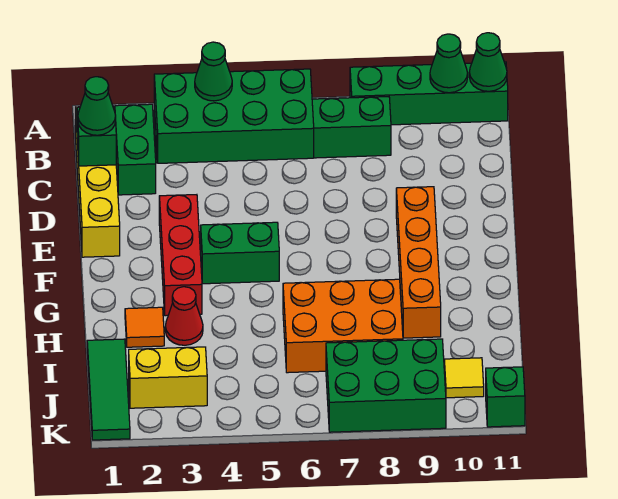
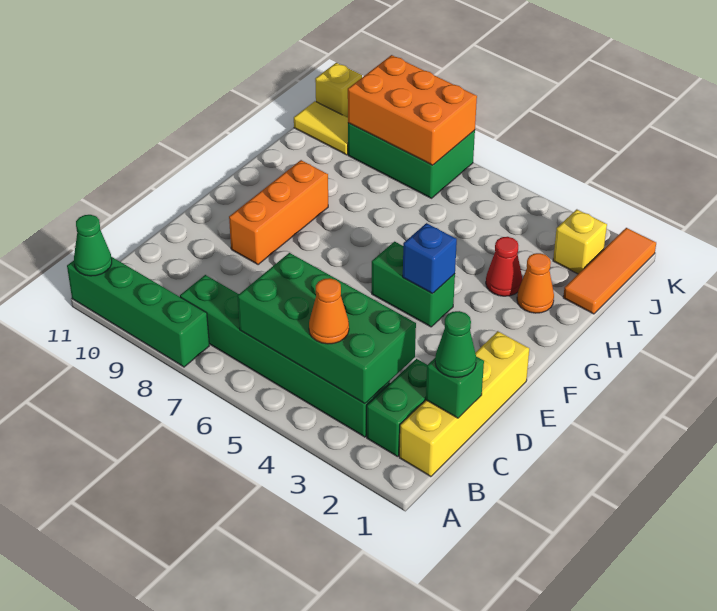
green cone A10 level 2 -> none
green cone B4 level 3 -> orange cone B4 level 3
red brick E3:G3 level 1 -> none
orange brick E9:H9 level 1 -> orange brick E9:G9 level 1
none -> blue brick F4 level 2
orange tile H2 level 1 -> orange cone H2 level 1
orange brick H6:I8 level 1 -> orange brick J7:K9 level 2
green tile I1:K1 level 1 -> orange tile I1:K1 level 1
yellow brick J2:J3 level 1 -> yellow brick J2 level 1
yellow tile J10 level 1 -> yellow tile J10:J11 level 1
green brick K11 level 1 -> yellow brick K11 level 1

